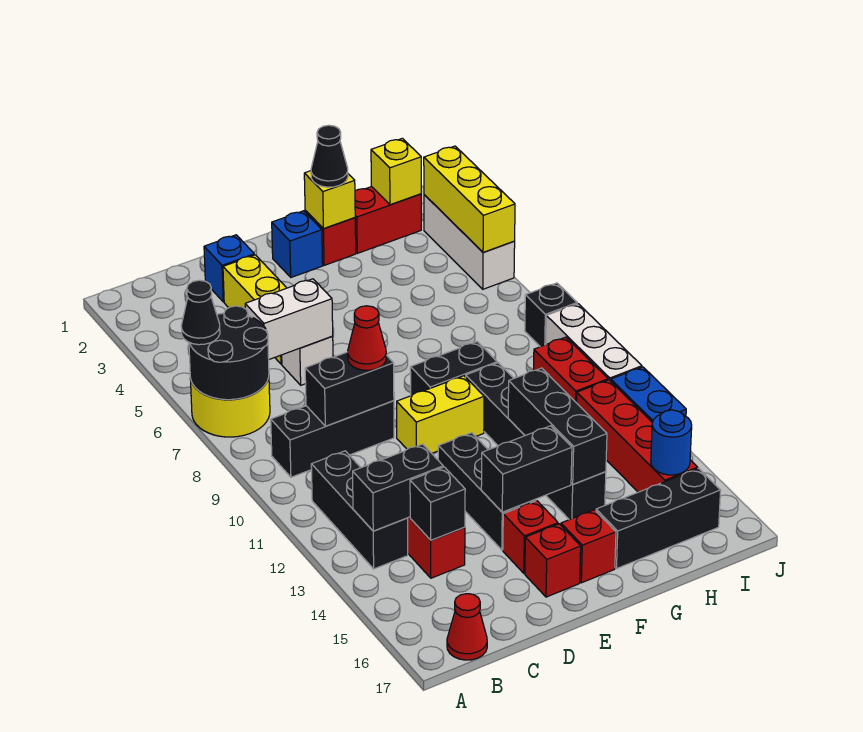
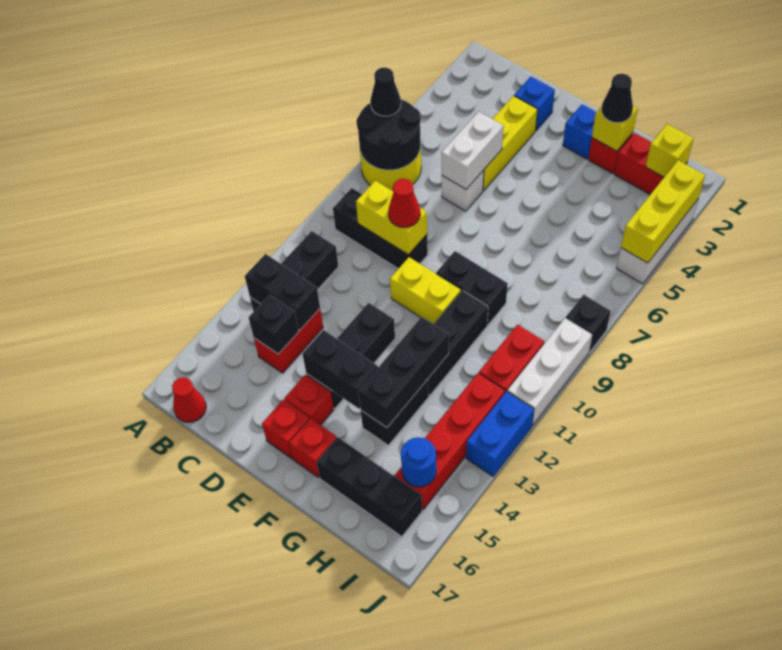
white brick C6:D6 level 2 -> white brick D5:D6 level 2
black brick C9:D9 level 2 -> yellow brick C9:D9 level 2

